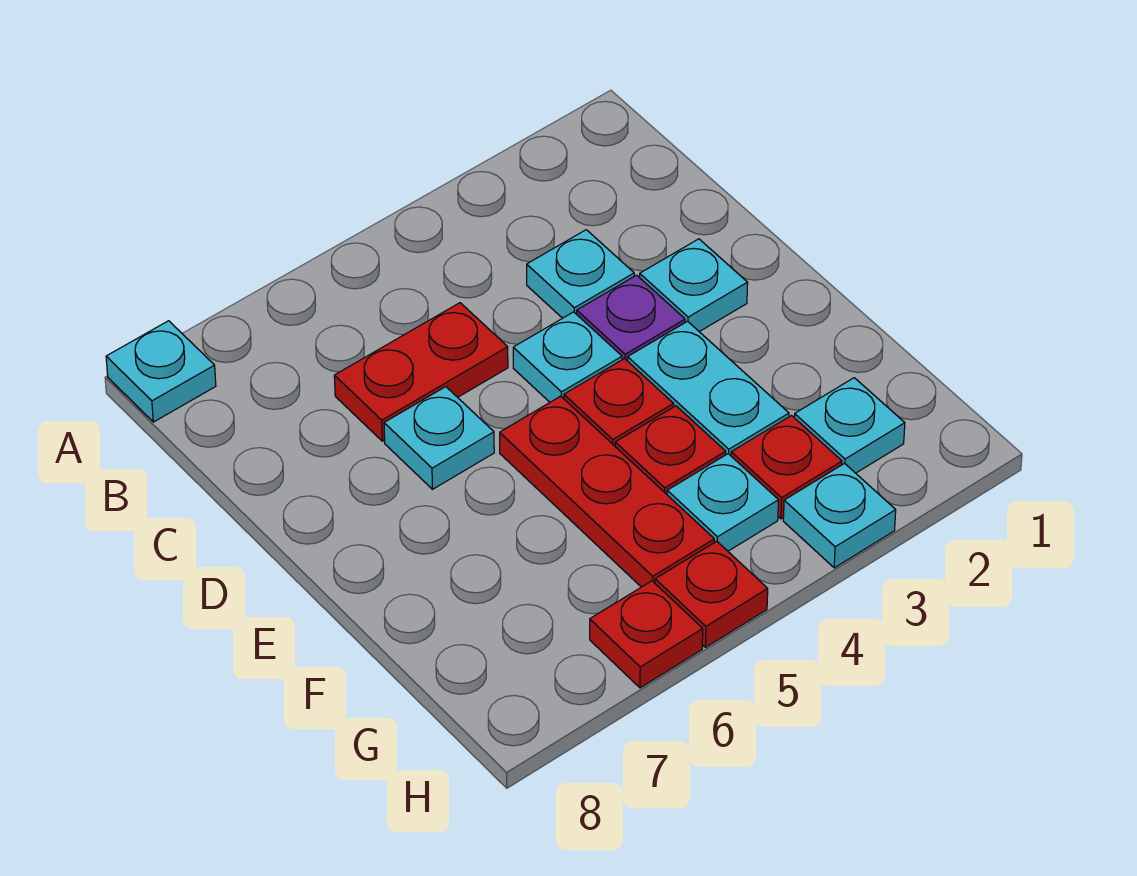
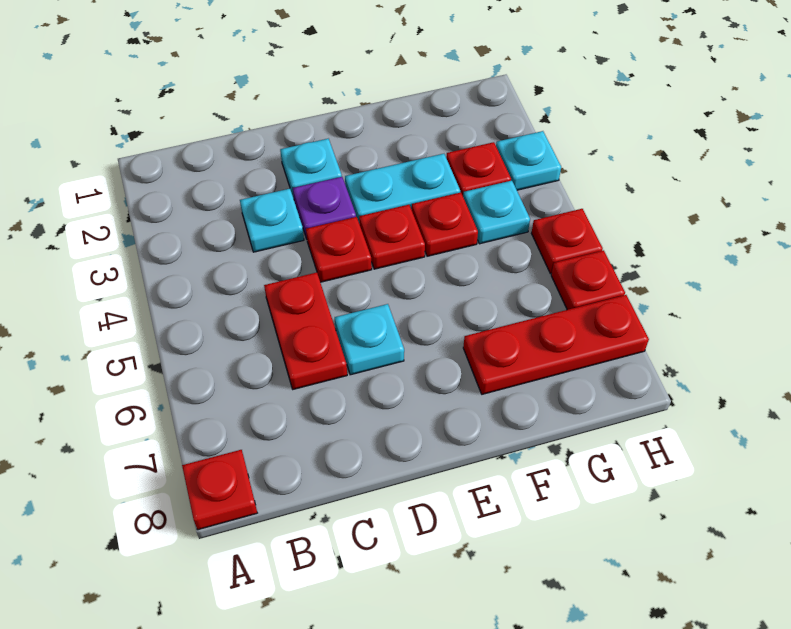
cyan plate A8 level 1 -> red plate A8 level 1
cyan plate D4 level 1 -> red plate D4 level 1
red plate E5:G5 level 1 -> red plate F7:H7 level 1
cyan plate G2 level 1 -> none

